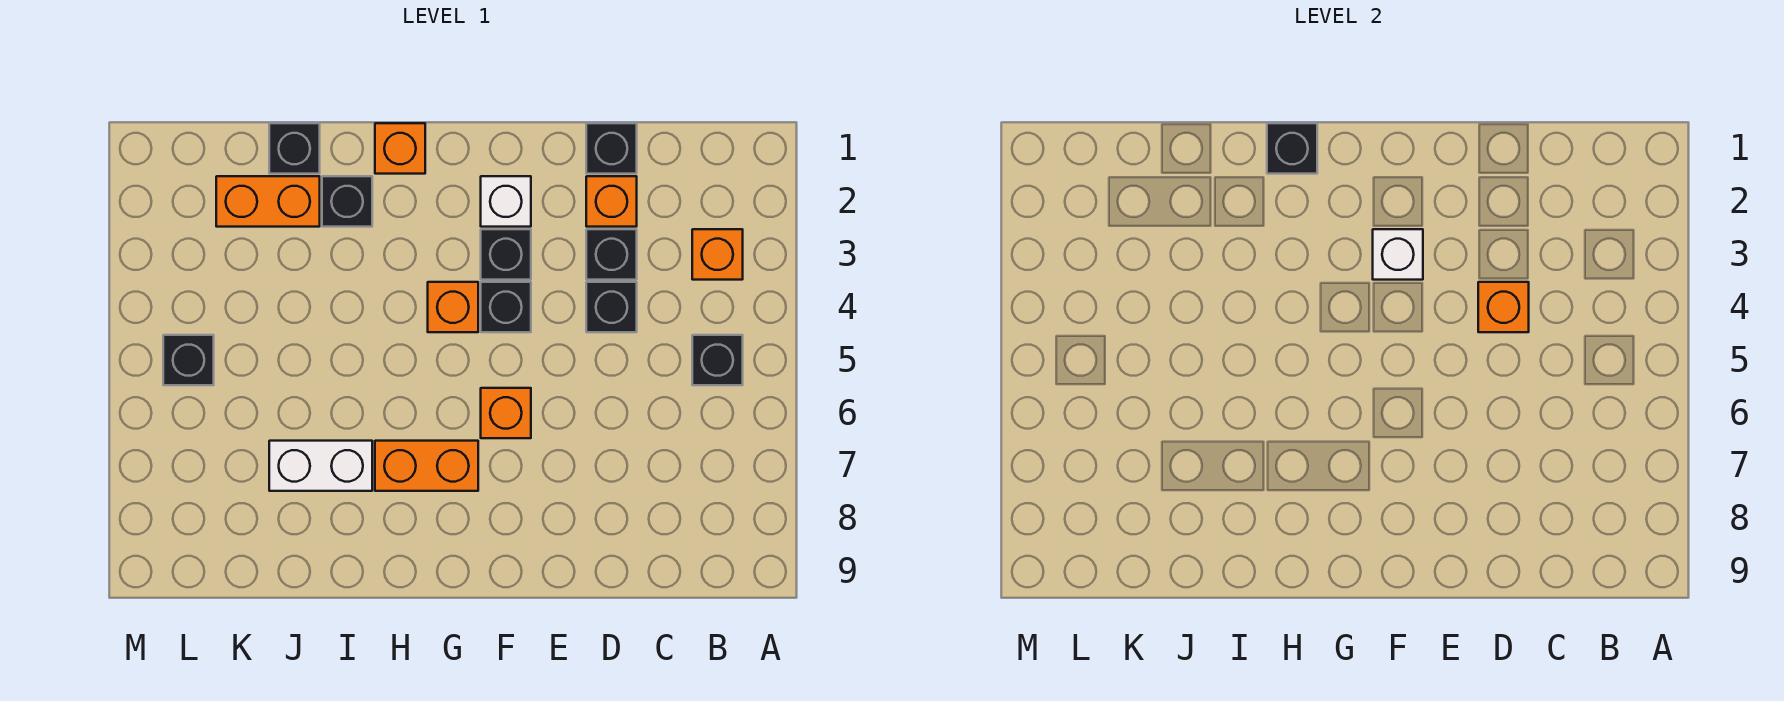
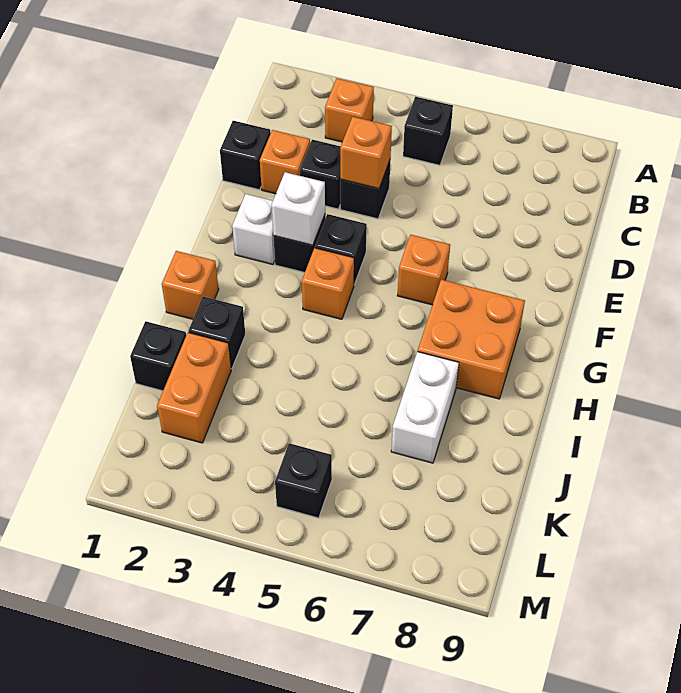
orange brick G7:H7 level 1 -> orange brick G7:H8 level 1
black brick H1 level 2 -> none

